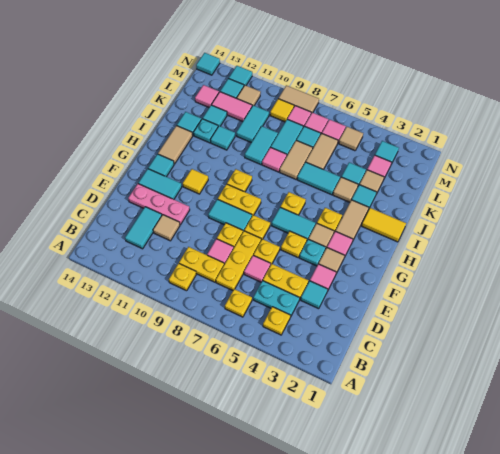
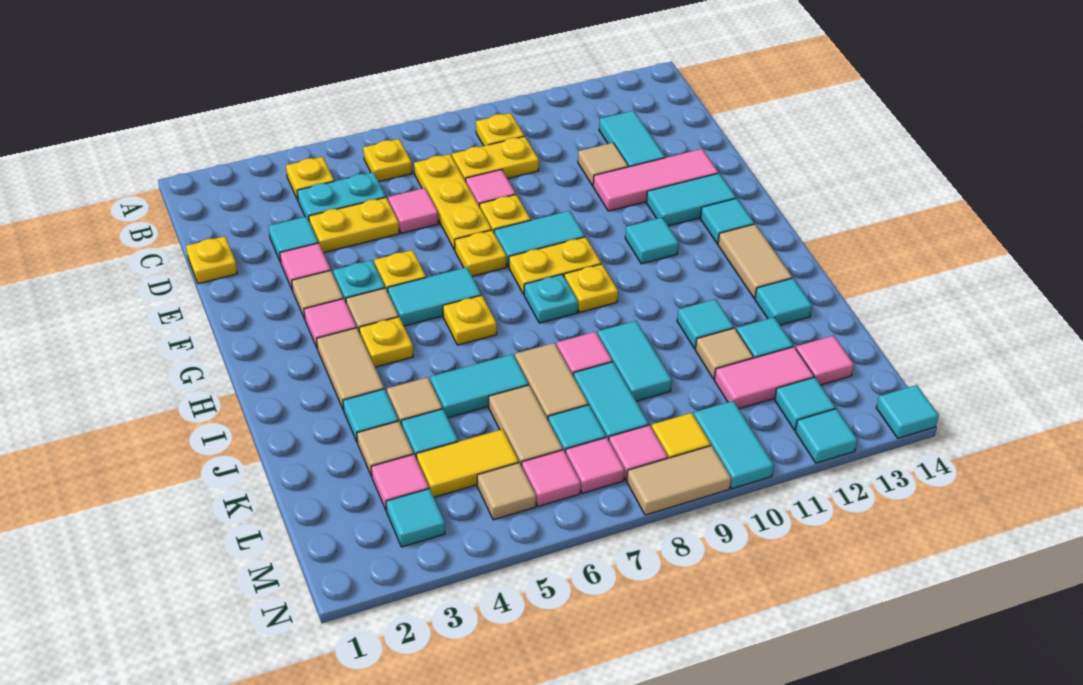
yellow plate E6 level 1 -> yellow plate D1 level 1
pink plate E11:E13 level 1 -> pink tile E11:E13 level 1
yellow tile G11 level 1 -> cyan tile G11 level 1
yellow tile I1:I2 level 1 -> yellow tile L4:L5 level 1
cyan plate J12 level 1 -> cyan plate H8 level 1
cyan tile K10:L10 level 1 -> cyan tile M10:N10 level 1
tan tile M11 level 1 -> tan tile K11 level 1

